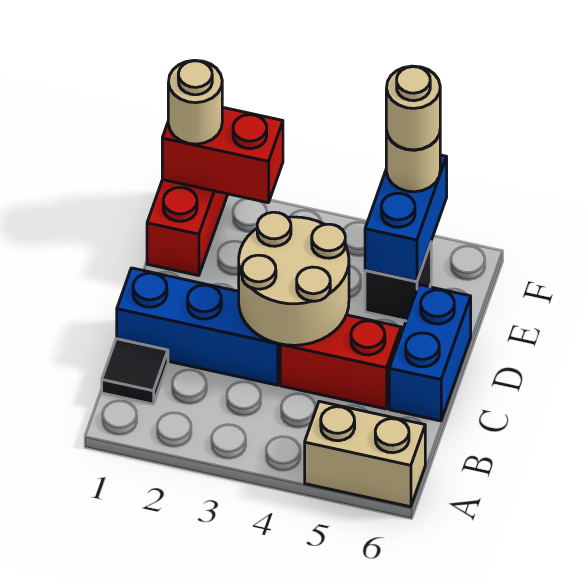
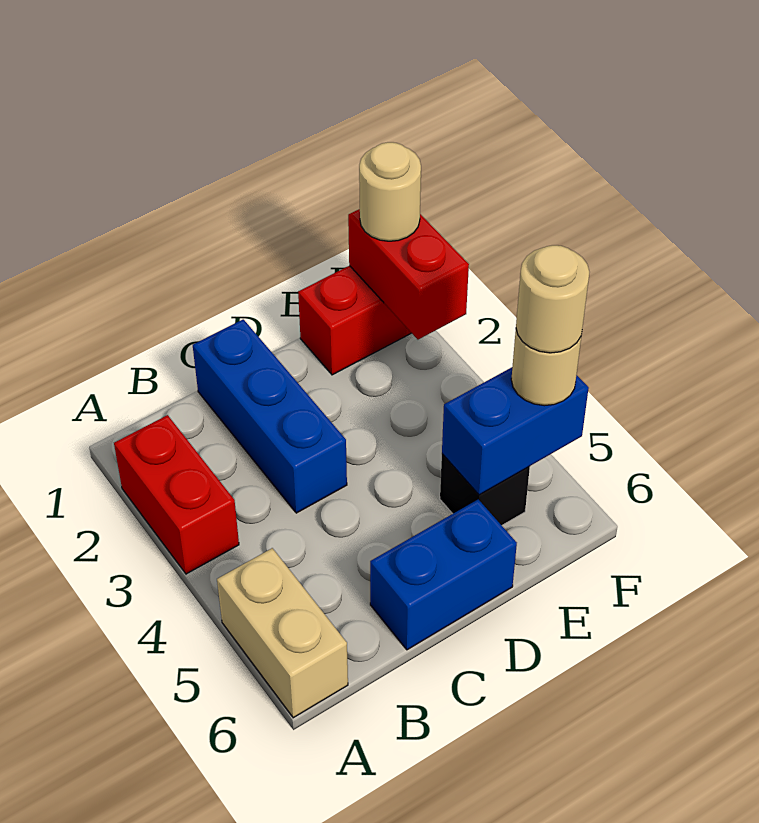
black tile B1 level 1 -> none
tan round brick C3:D4 level 2 -> none
red brick C4:C5 level 1 -> red brick A2:A3 level 1

